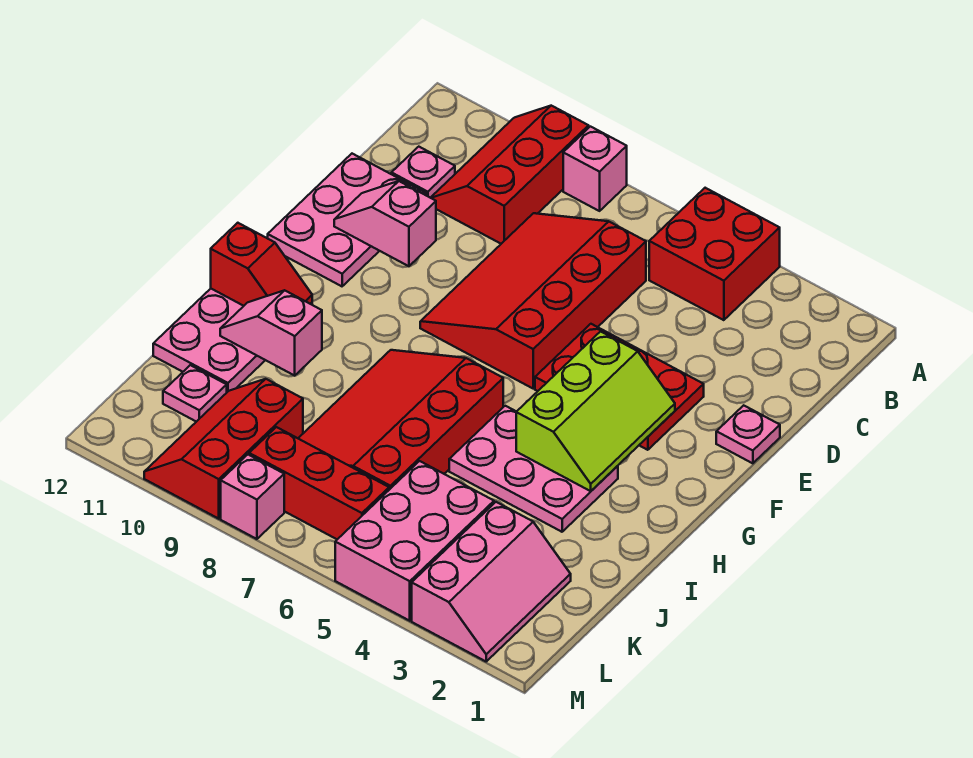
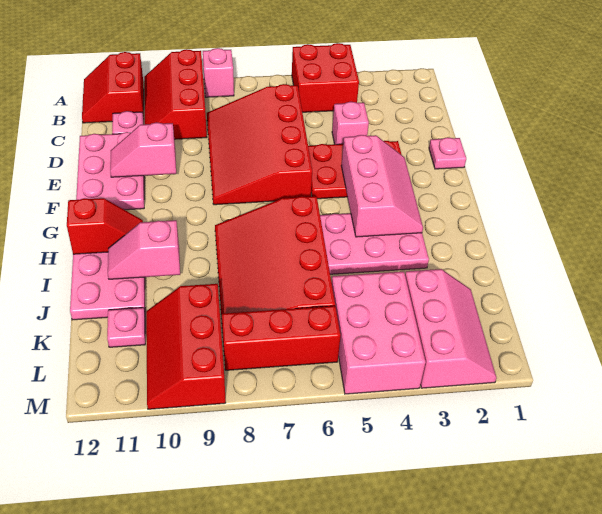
none -> red slope A11:B12 level 1 top 11
lime slope F3:H4 level 2 top 4 -> pink slope F3:H4 level 2 top 4
pink brick M8 level 1 -> pink brick D4 level 1

